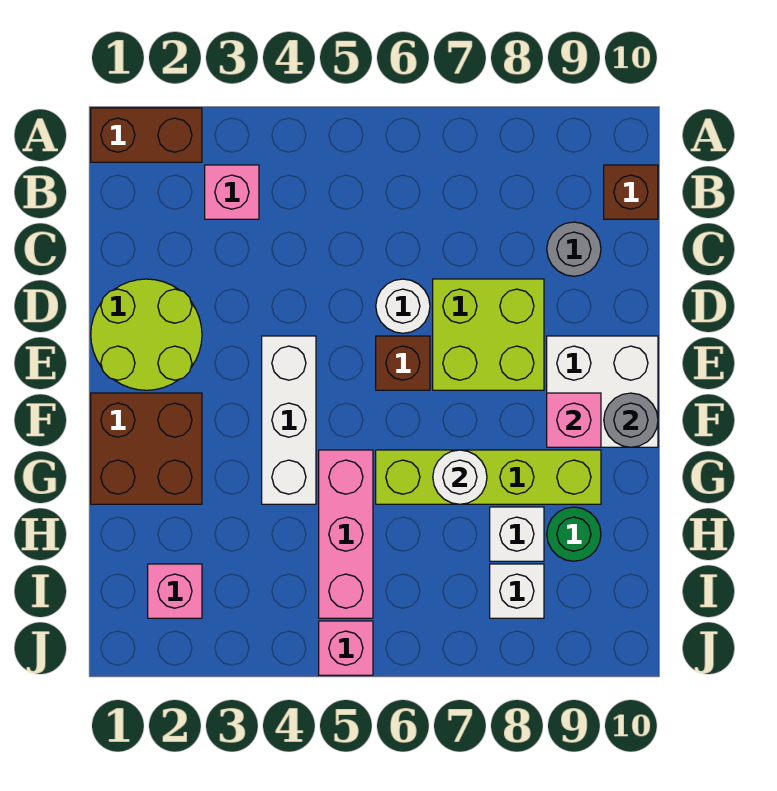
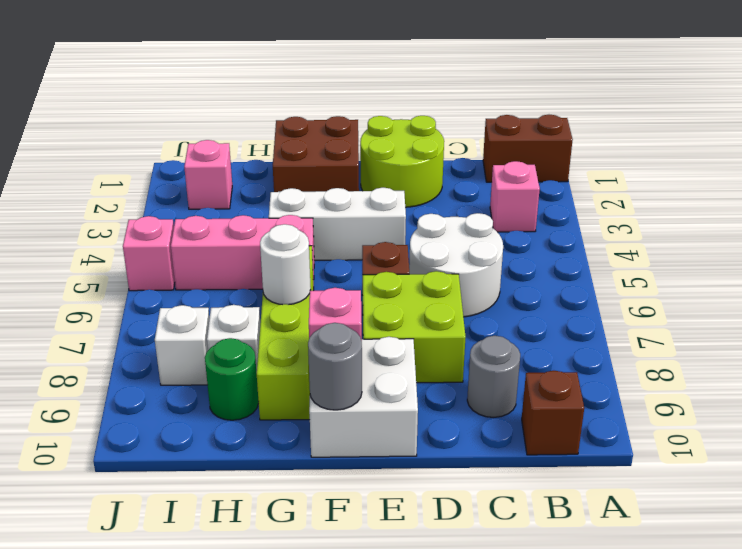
brown brick A1:A2 level 1 -> brown brick A1:B1 level 1
white round brick D6 level 1 -> white round brick C5:D6 level 1

